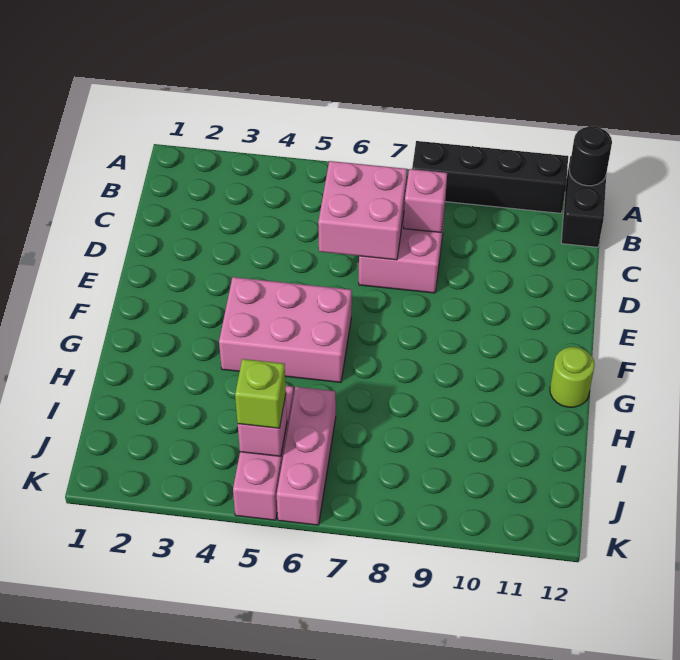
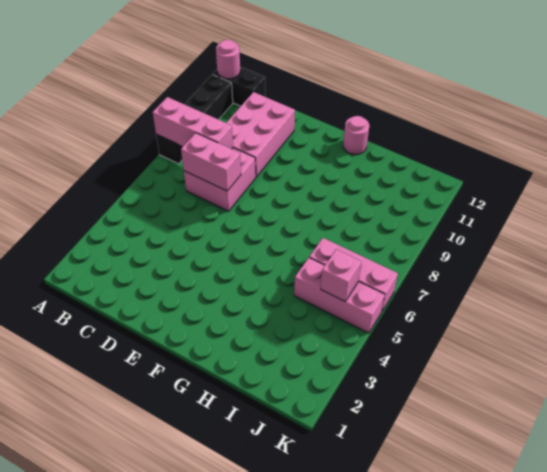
black round brick A12 level 2 -> pink round brick A12 level 2
pink brick C6:D7 level 2 -> pink brick C7:D7 level 2
pink brick C8 level 2 -> pink brick A8:C8 level 2
pink brick F4:G6 level 1 -> pink brick C9:D11 level 1
lime round brick G12 level 1 -> pink round brick G12 level 1
lime brick J5 level 3 -> none

